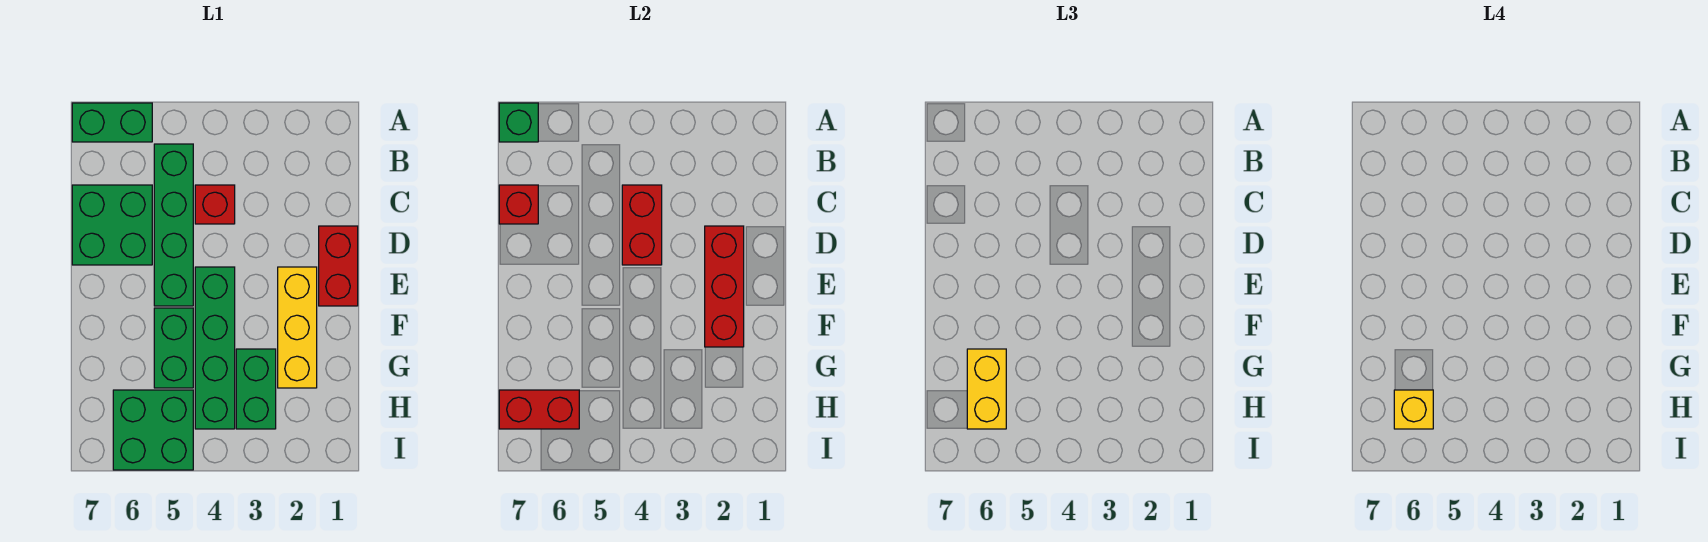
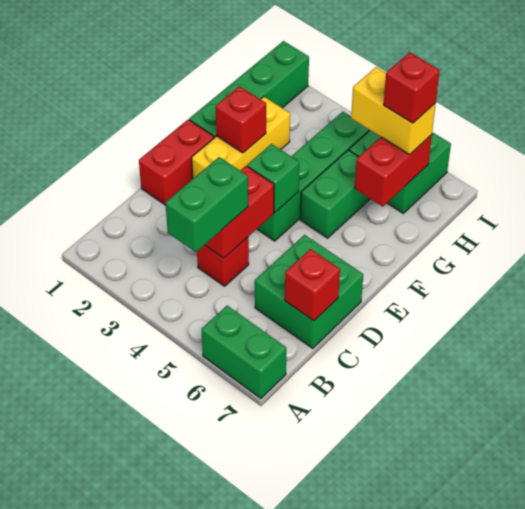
green brick A7 level 2 -> green brick E4 level 2
green brick B5:E5 level 1 -> green brick F1:I1 level 1
red brick D2:F2 level 2 -> red brick F2 level 2
green brick G3:H3 level 1 -> green brick B4:C4 level 3
yellow brick G6:H6 level 3 -> yellow brick H5:H6 level 3
red brick H6:H7 level 2 -> red brick G6:H6 level 2
yellow brick H6 level 4 -> red brick H6 level 4

